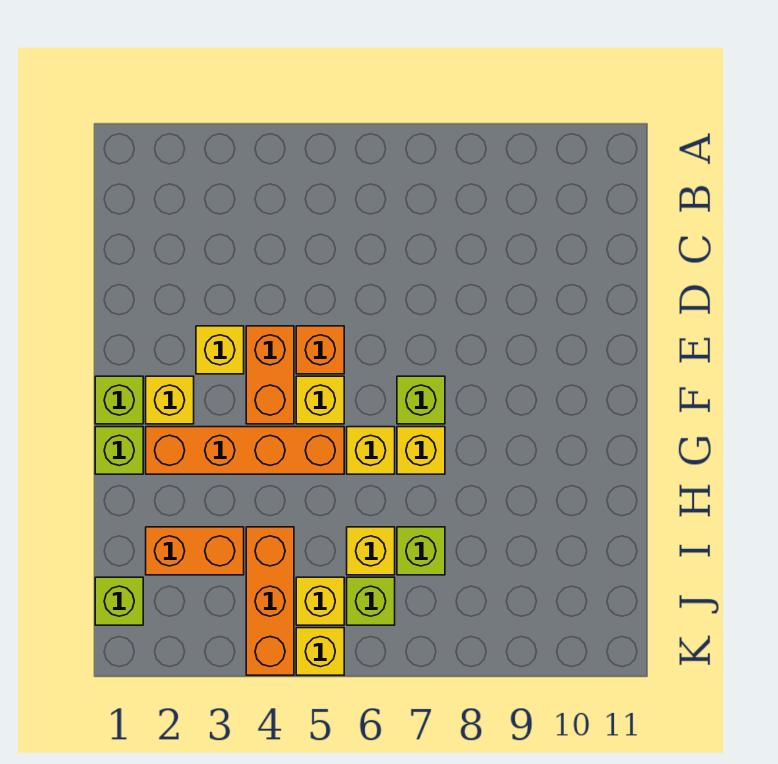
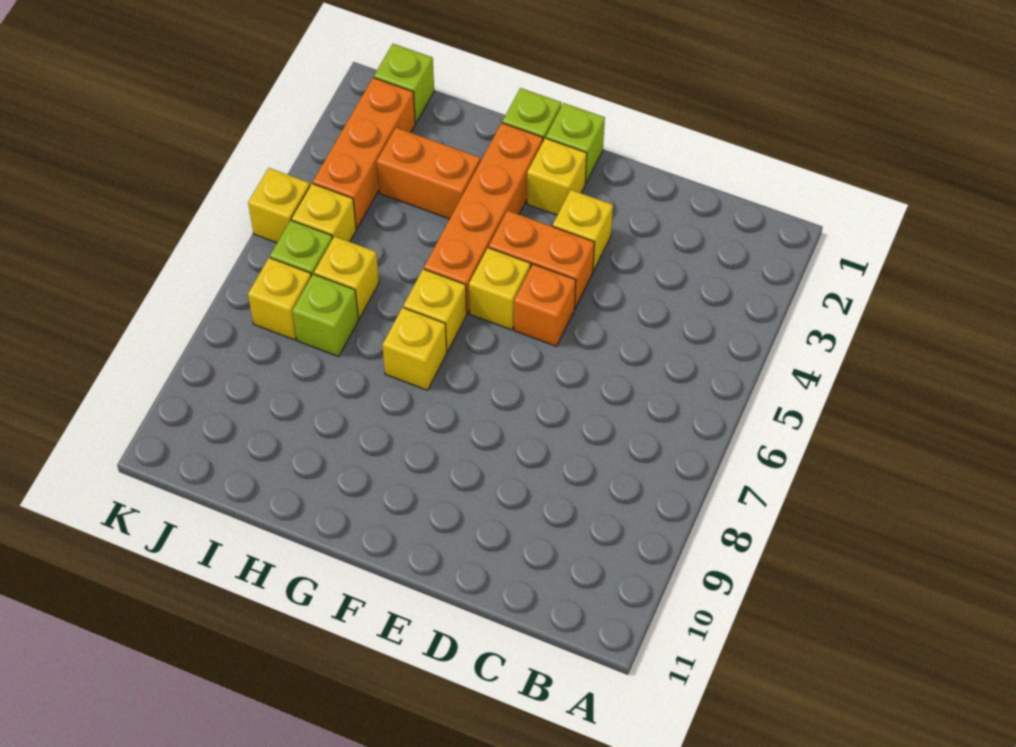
lime brick F7 level 1 -> none
orange brick I2:I3 level 1 -> orange brick H3:I3 level 1
orange brick I4:K4 level 1 -> orange brick J2:J4 level 1
none -> yellow brick J7 level 1

